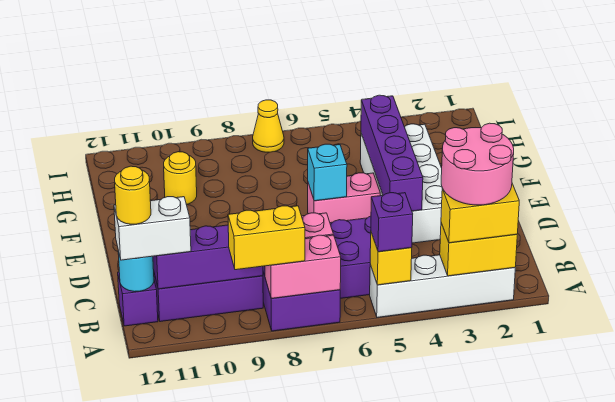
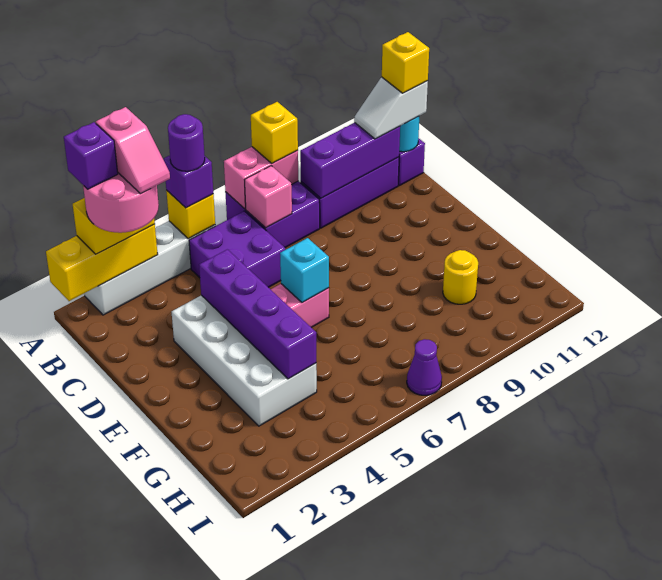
yellow brick A2:A3 level 2 -> yellow brick A1:A3 level 2
none -> purple brick A2 level 5
none -> pink slope A3:B3 level 5 top A
none -> purple round brick A5 level 4
yellow brick A8:A9 level 3 -> yellow brick A8 level 3
white brick B11:B12 level 3 -> white slope B11:B12 level 3 top 12
yellow round brick B12 level 4 -> yellow brick B12 level 4
yellow cone I7 level 1 -> purple cone I7 level 1

